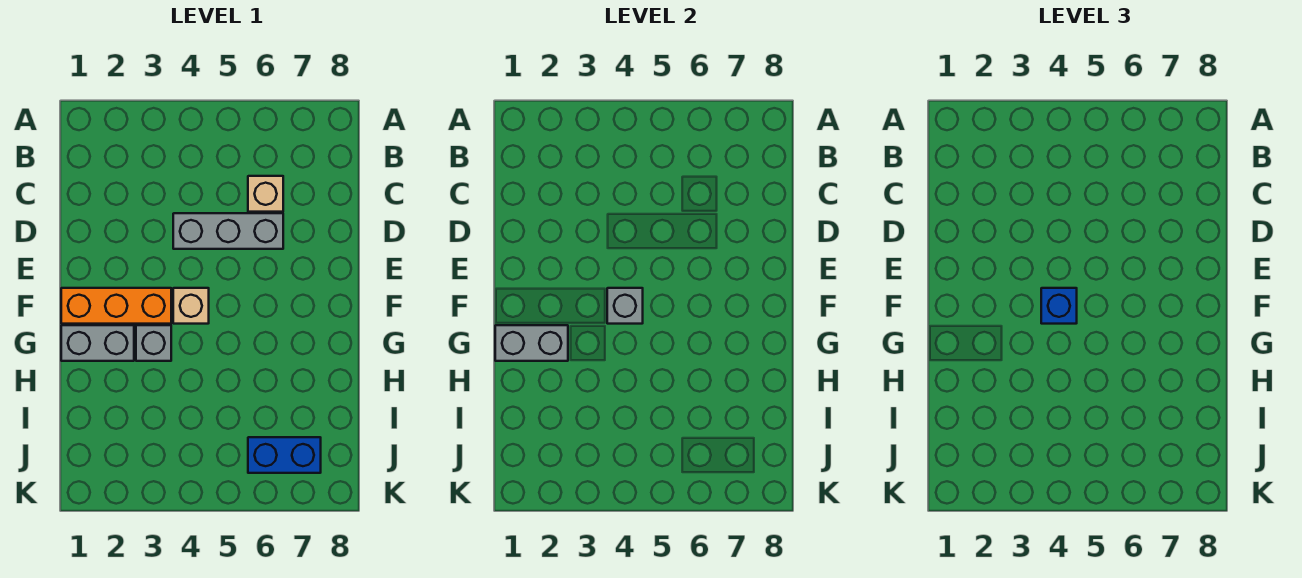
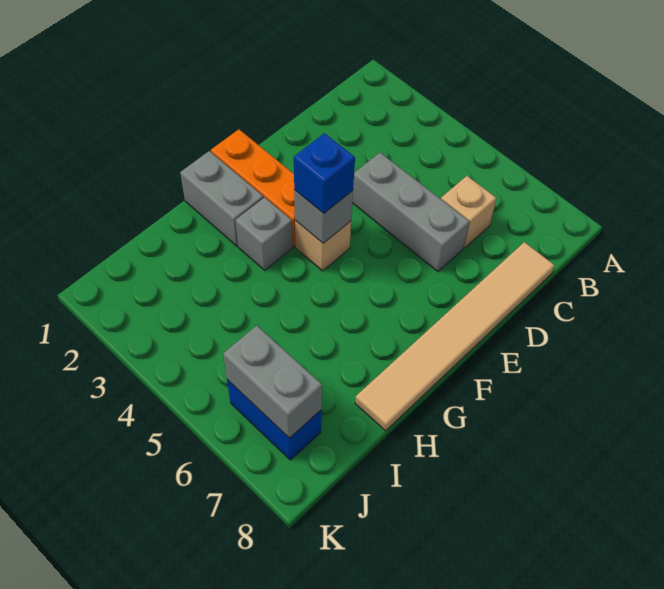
none -> tan tile C8:H8 level 1
grey brick G1:G2 level 2 -> grey brick J6:J7 level 2

